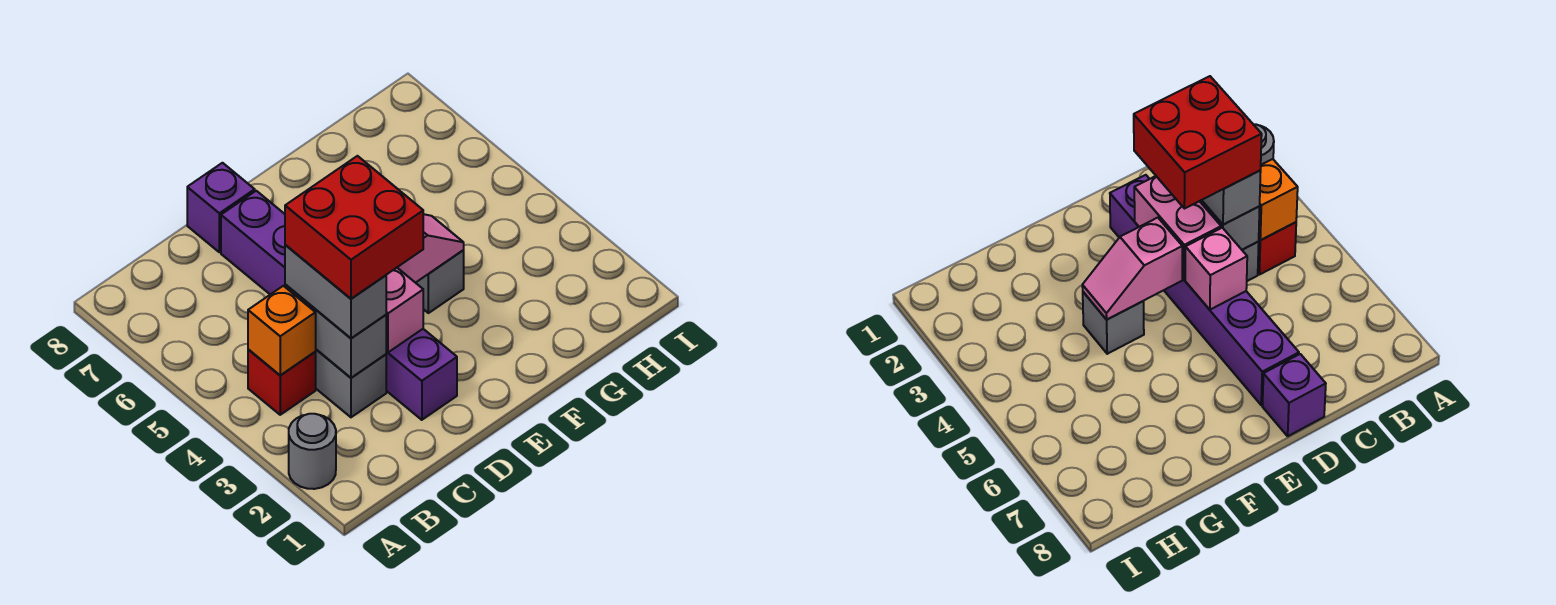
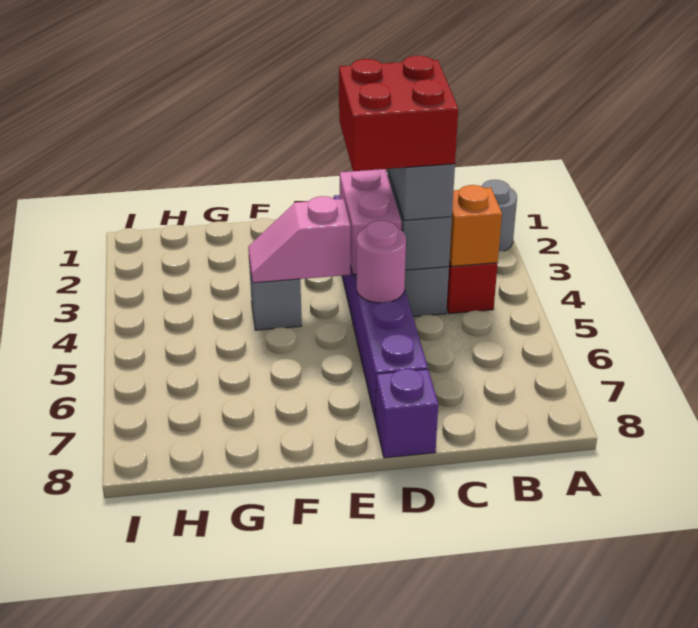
pink brick D5 level 2 -> pink round brick D5 level 2

